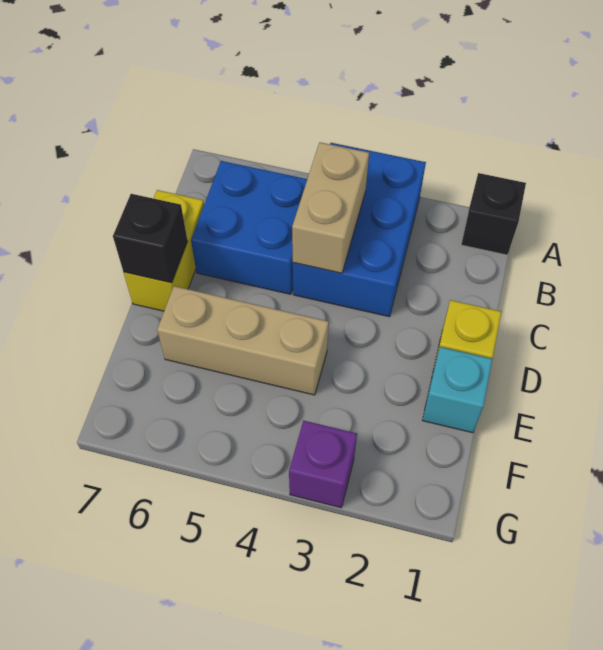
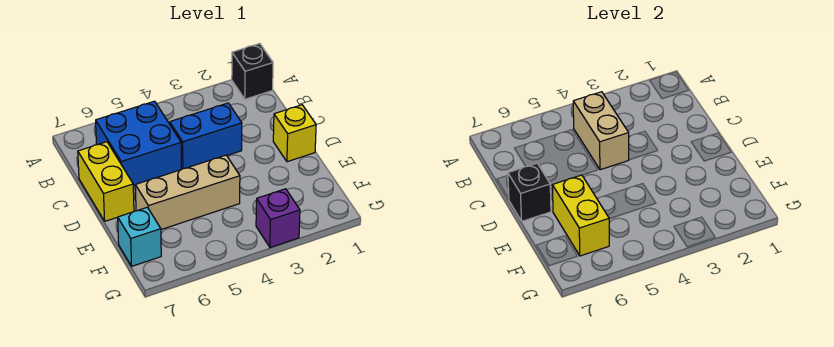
blue brick A3:C4 level 1 -> blue brick C3:C4 level 1
cyan brick E1 level 1 -> cyan brick F7 level 1
none -> yellow brick E6:F6 level 2

